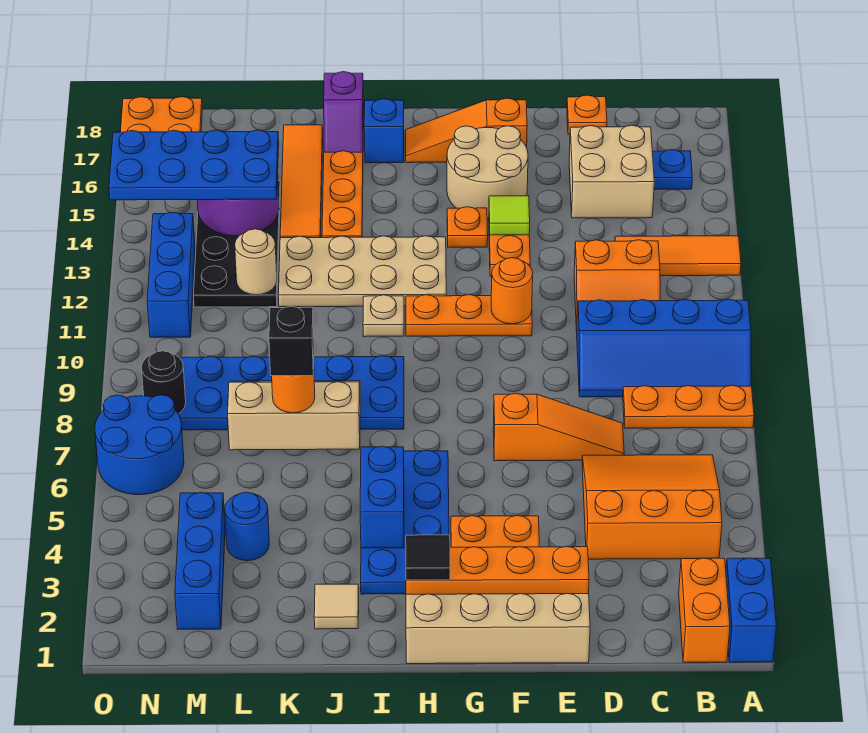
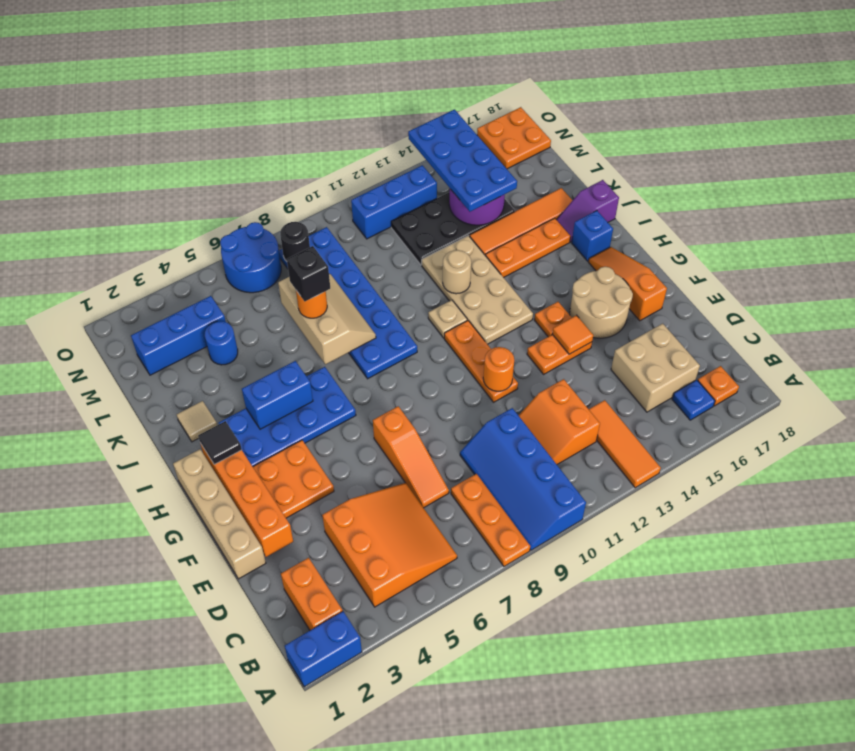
orange brick B1:B2 level 1 -> orange brick B2:C2 level 1
orange plate D18 level 1 -> orange plate B17 level 1
lime tile F14 level 2 -> orange tile F14 level 2
tan round brick L12 level 2 -> tan round brick J12 level 2

